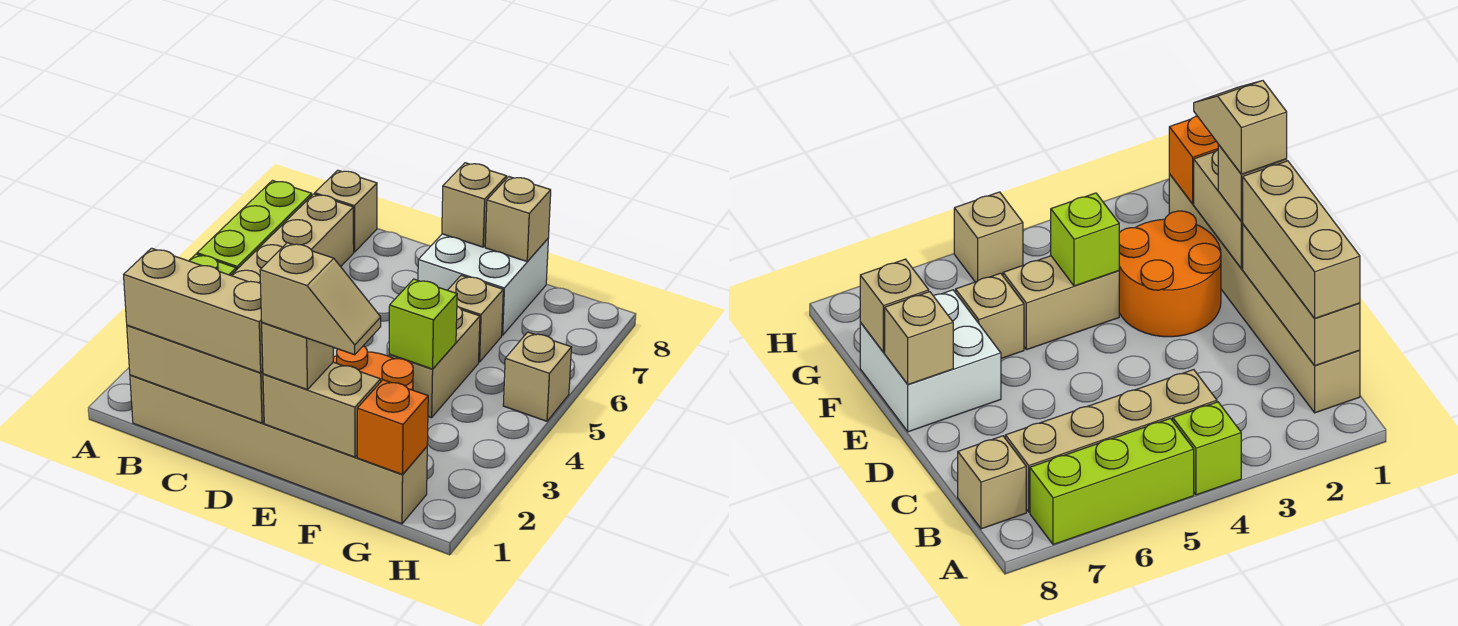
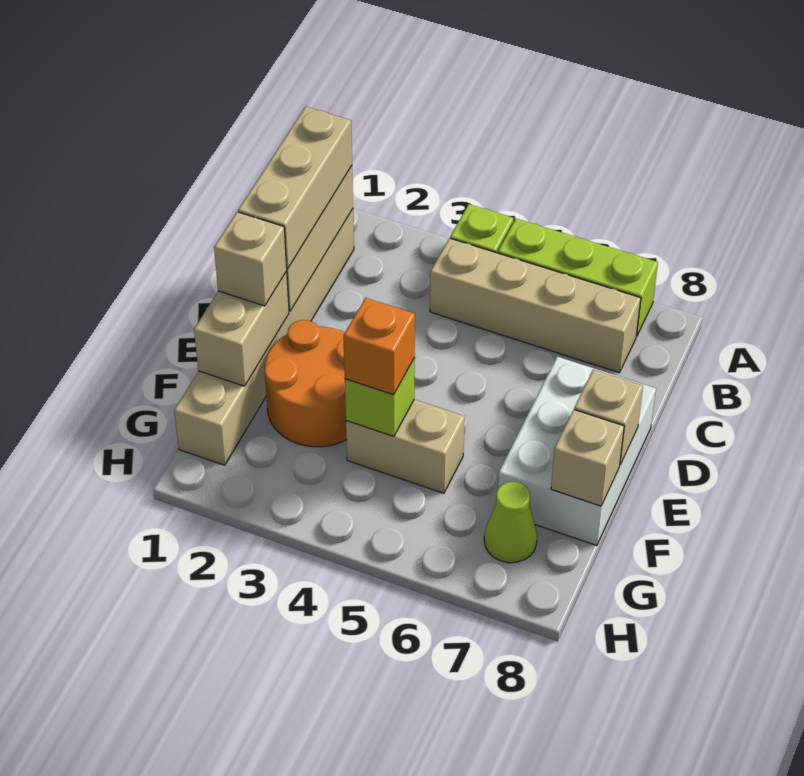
tan brick B8 level 1 -> none
tan slope E1:F1 level 4 top E -> none
white brick E7:F8 level 1 -> white brick D7:F8 level 1
tan brick F6 level 1 -> none
orange brick G1 level 2 -> orange brick F4 level 3
none -> lime cone G7 level 1
tan brick H5 level 1 -> none

